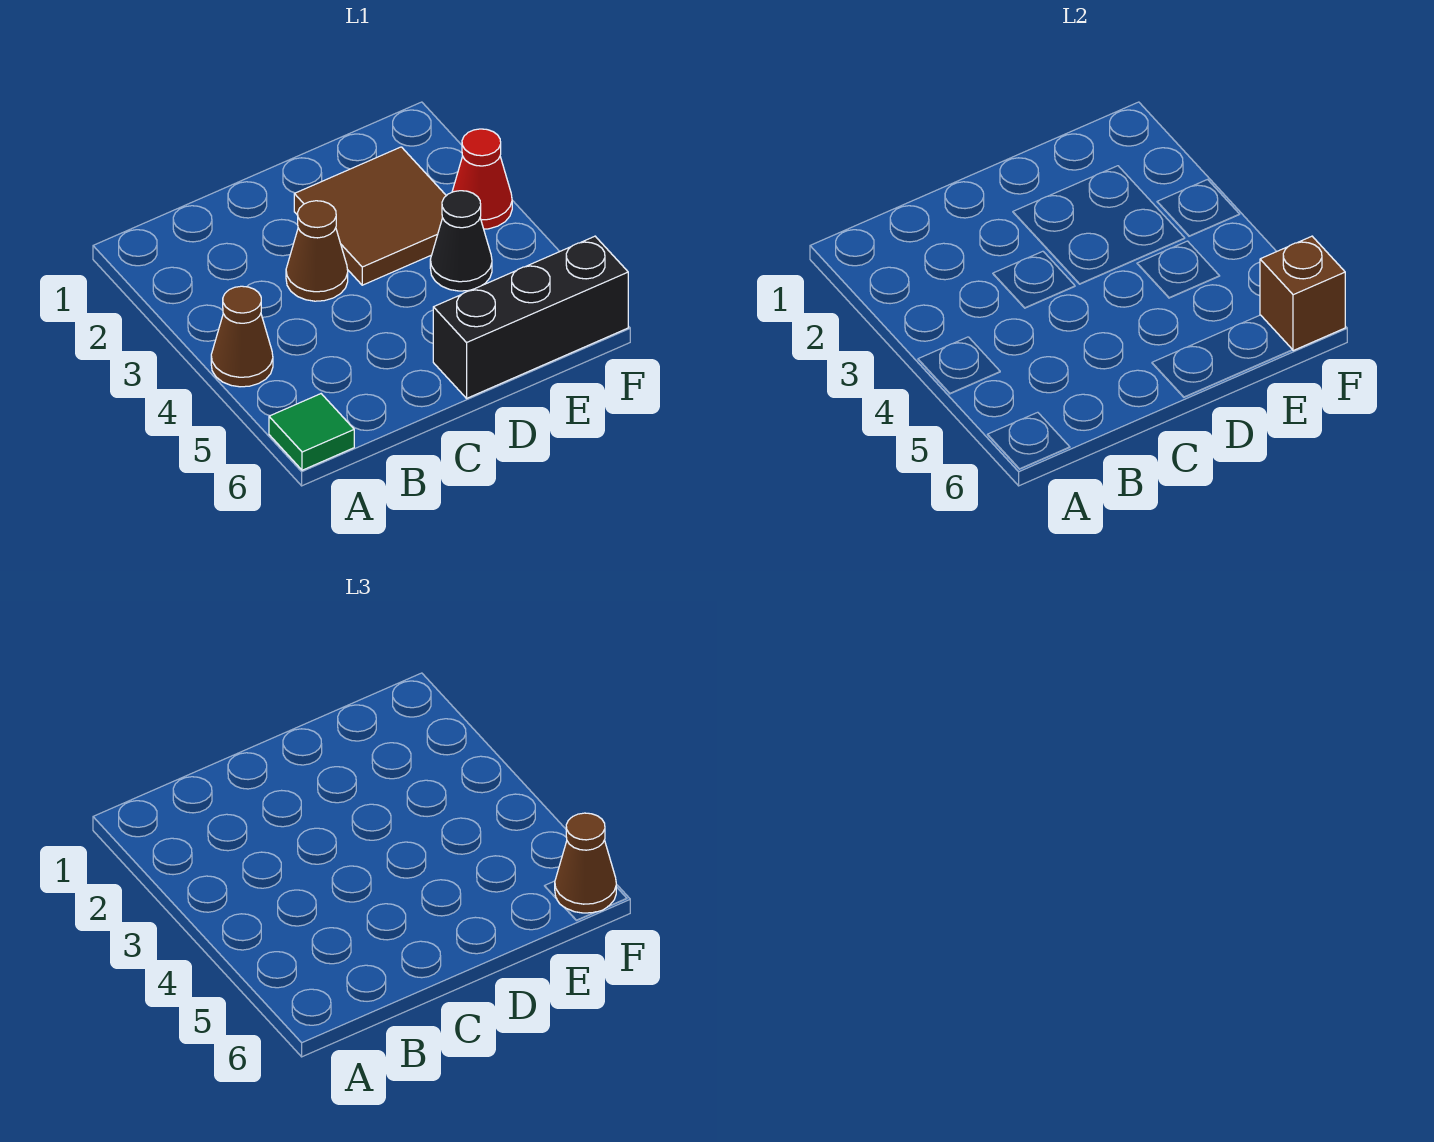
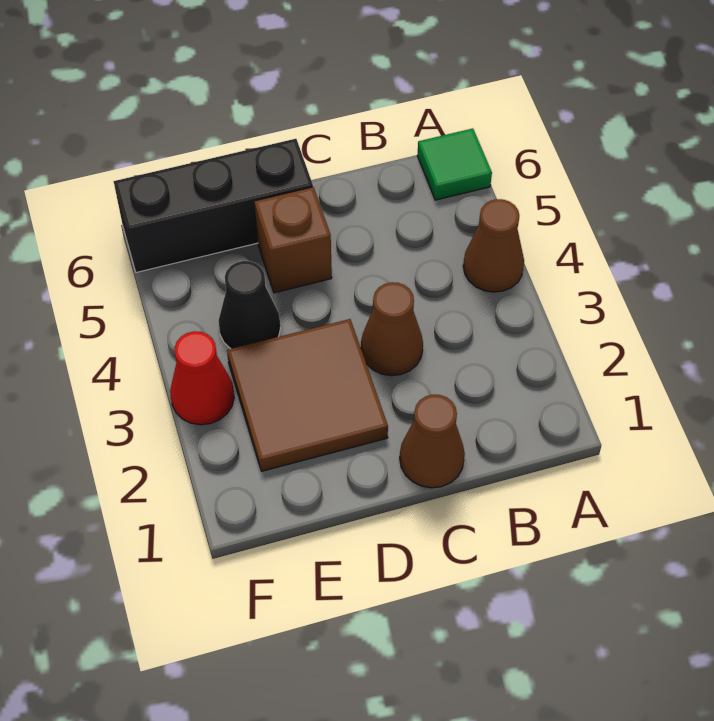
brown brick F6 level 2 -> brown brick D5 level 1
brown cone F6 level 3 -> brown cone C1 level 1

